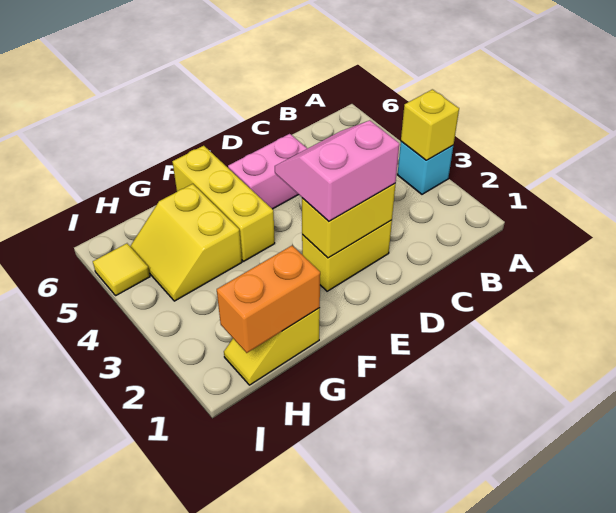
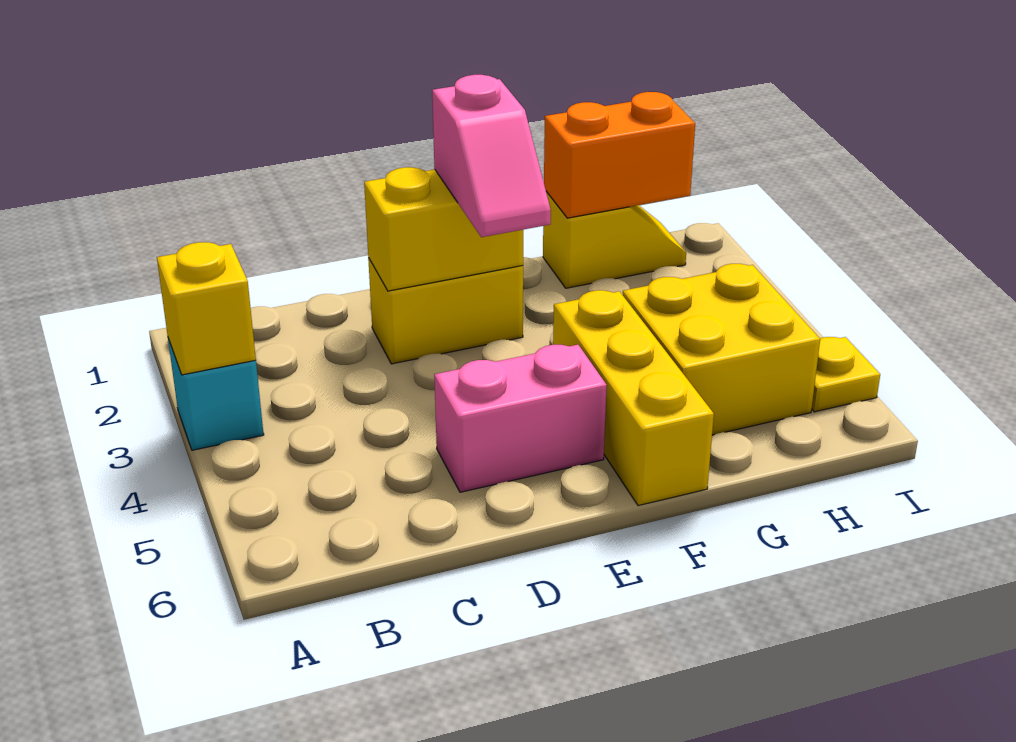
pink slope D2:E3 level 3 top 2 -> pink slope E2:E3 level 3 top 2
yellow slope G4:H5 level 1 top G -> yellow brick G4:H5 level 1
yellow tile I5 level 1 -> yellow plate I5 level 1

